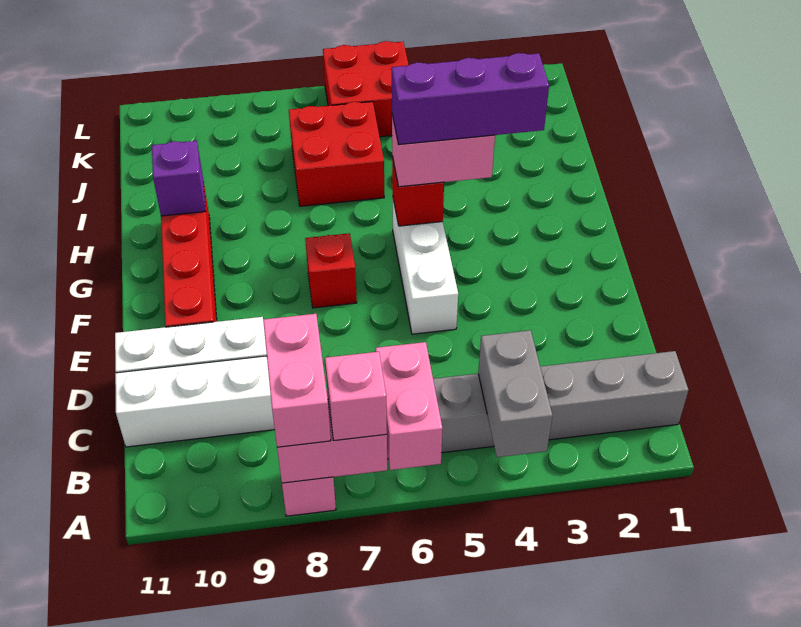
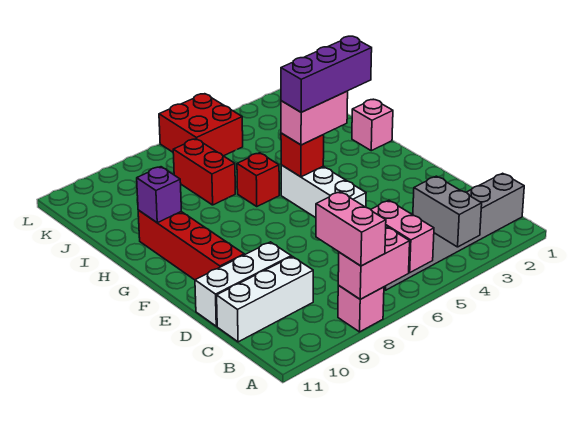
pink brick A7 level 3 -> pink brick H1 level 1
red brick F7 level 1 -> red brick H6 level 1
red brick I6:J7 level 1 -> red brick I7:J7 level 1

